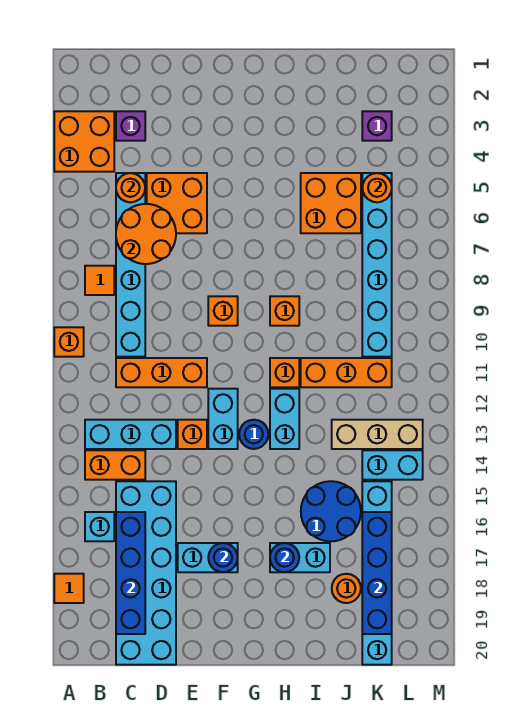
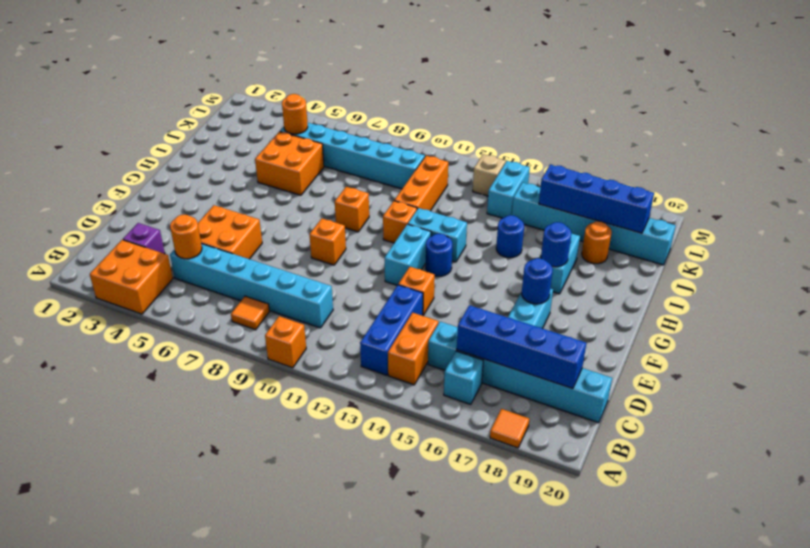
cyan brick B13:D13 level 1 -> blue brick B13:D13 level 1
orange round brick C6:D7 level 2 -> none
orange brick C11:E11 level 1 -> none
cyan brick C15:D20 level 1 -> cyan brick C15:C20 level 1
cyan brick F12:F13 level 1 -> cyan brick F12:G12 level 1
blue round brick I15:J16 level 1 -> blue round brick I15 level 1
tan brick J13:L13 level 1 -> tan brick L13 level 1
purple brick K3 level 1 -> none

